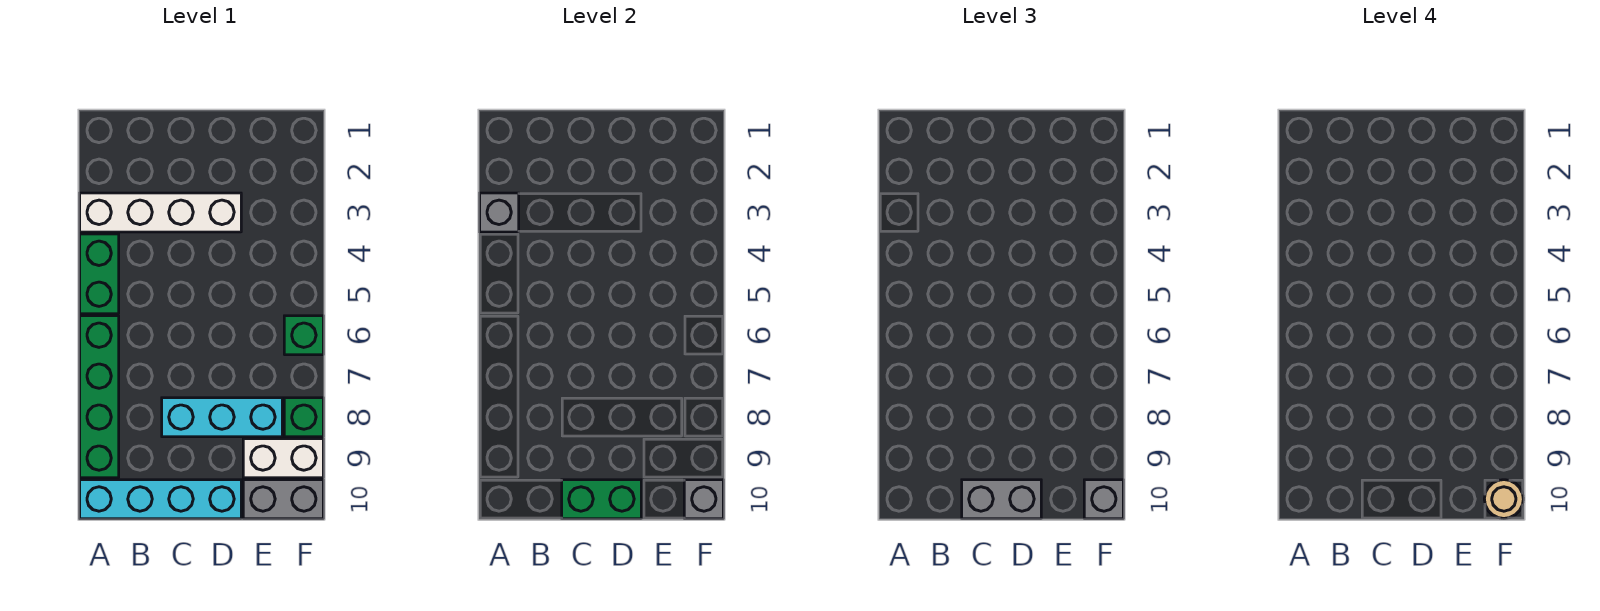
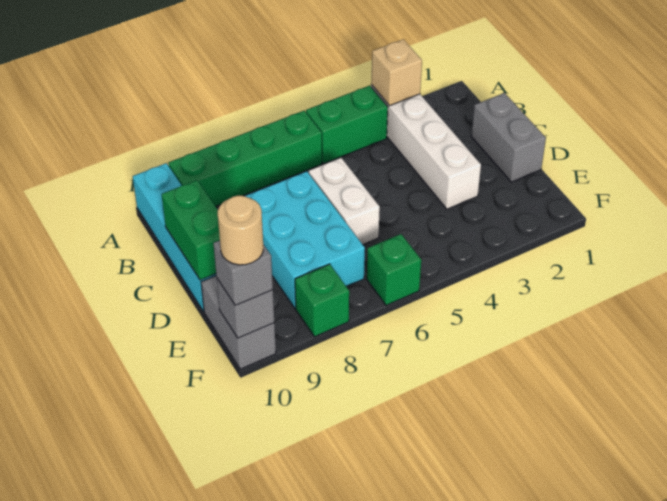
grey brick A3 level 2 -> tan brick A3 level 2
cyan brick C8:E8 level 1 -> cyan brick C7:E8 level 1
grey brick C10:D10 level 3 -> grey brick C1:D1 level 1
white brick E9:F9 level 1 -> white brick C6:D6 level 1

